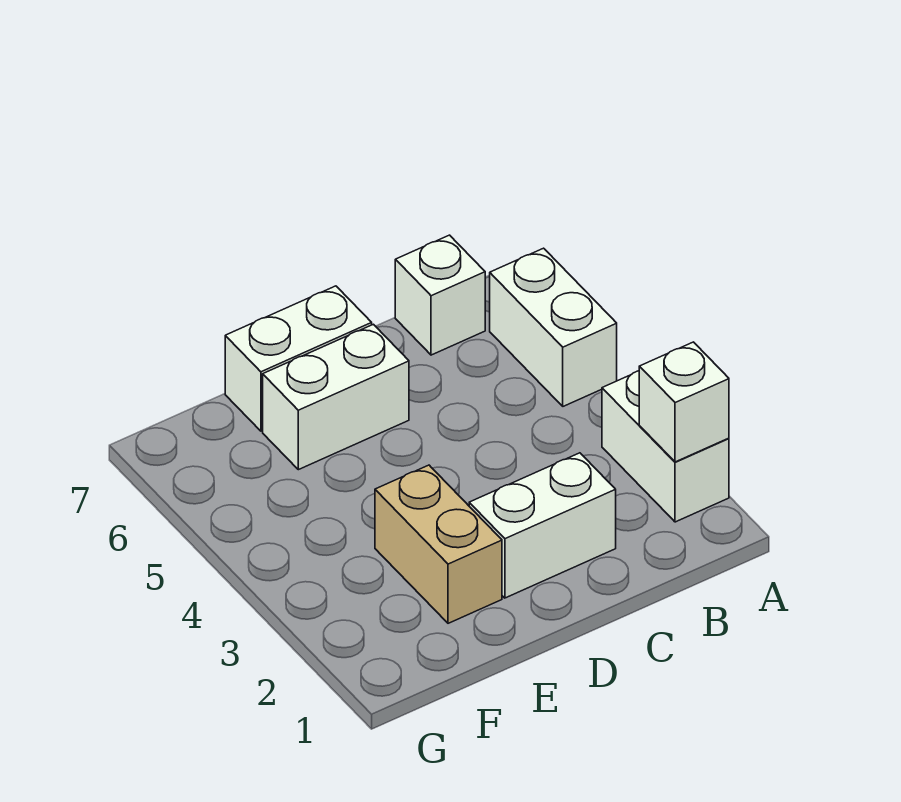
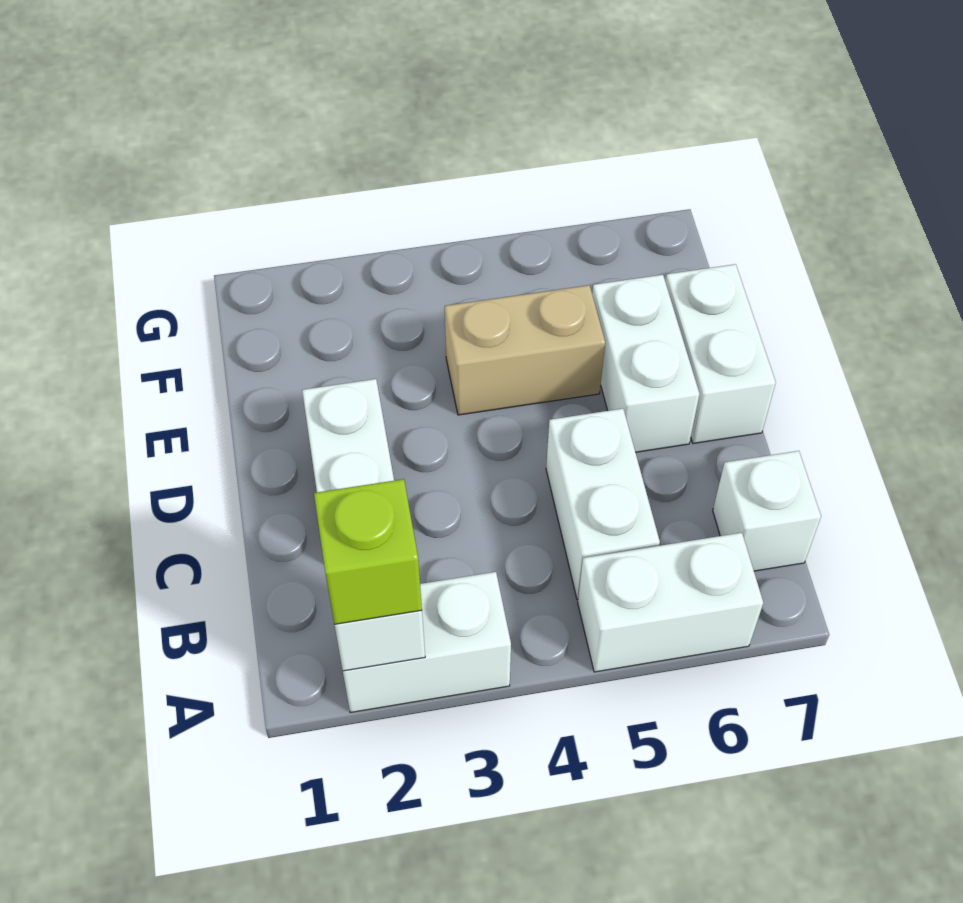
none -> lime brick A2 level 3
none -> white brick B5:C5 level 1
tan brick E2:E3 level 1 -> tan brick E4:E5 level 1

